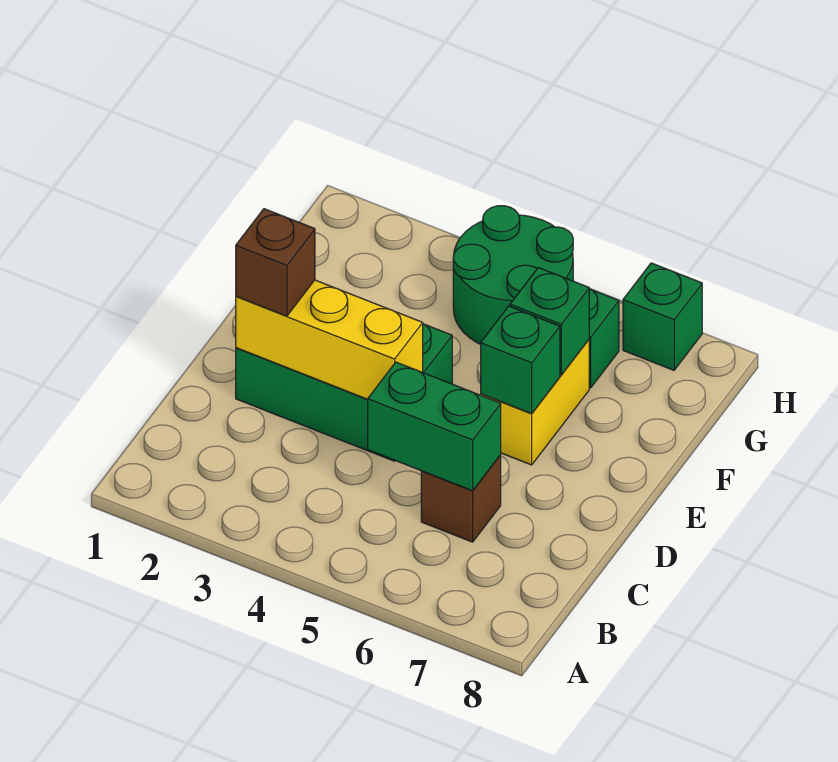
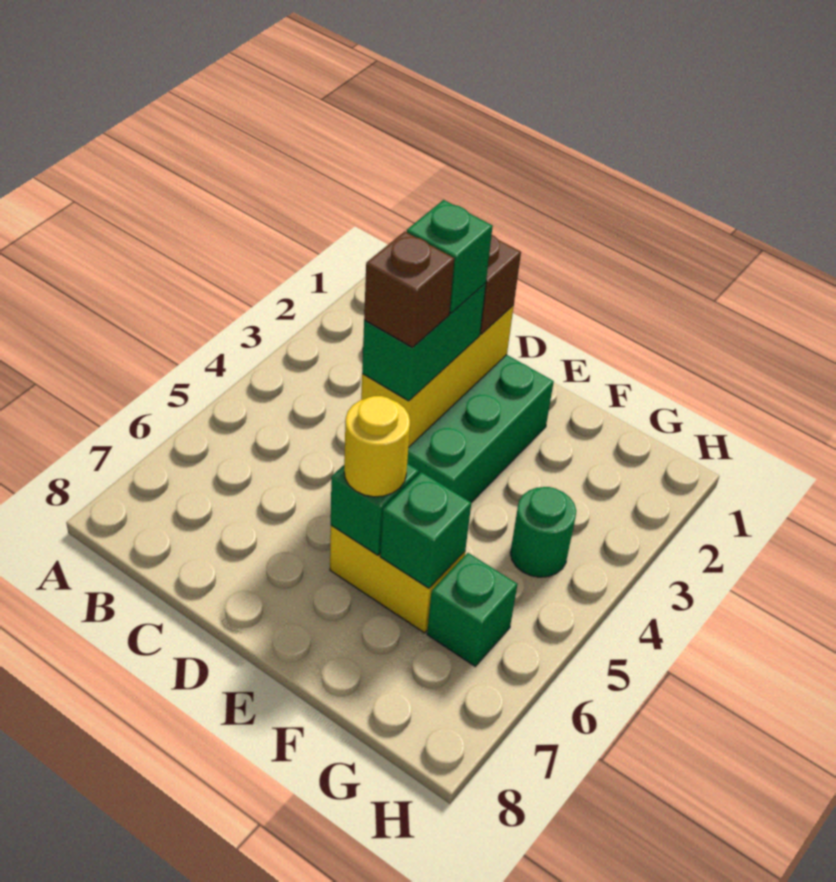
green brick C5:C6 level 2 -> green brick D3:D4 level 3
brown brick C6 level 1 -> brown brick D4 level 4
none -> yellow round brick E6 level 3
green round brick G4:H5 level 1 -> green round brick G4 level 1
green brick H7 level 1 -> green brick D3 level 4

